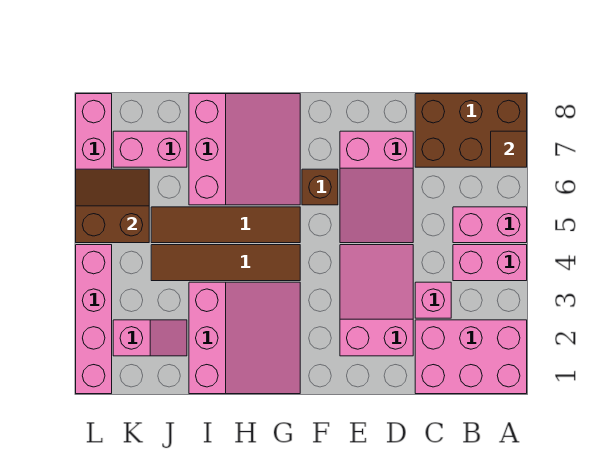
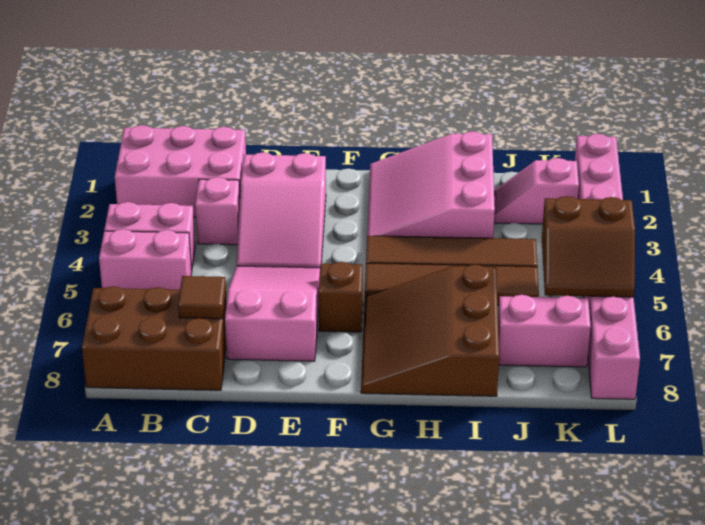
brown tile A7 level 2 -> brown tile C7 level 2
pink slope G6:I8 level 1 top I -> brown slope G6:I8 level 1 top I

